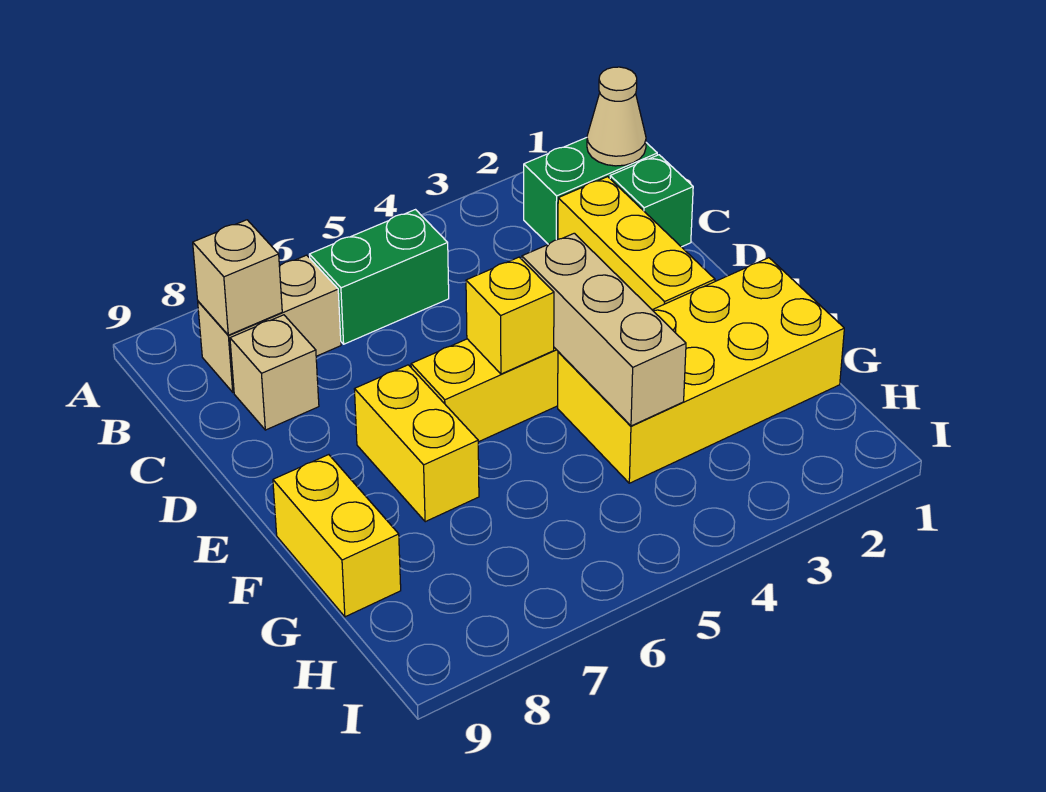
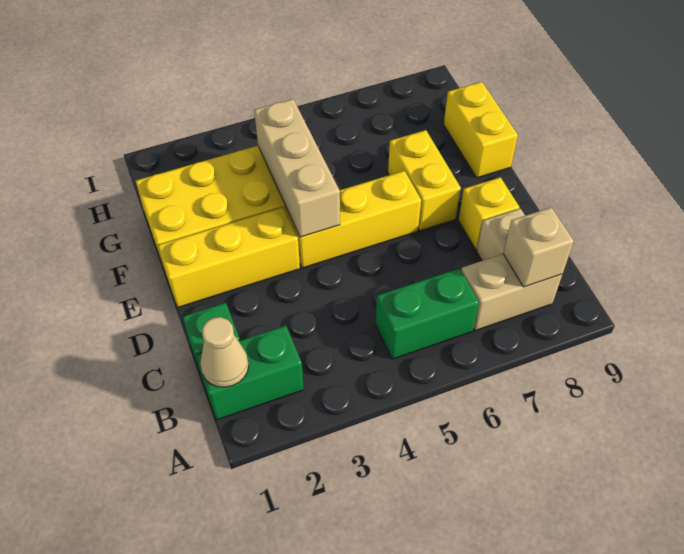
yellow brick C2:E2 level 1 -> yellow brick E1:E3 level 1
yellow brick E5 level 2 -> yellow brick D8 level 1

